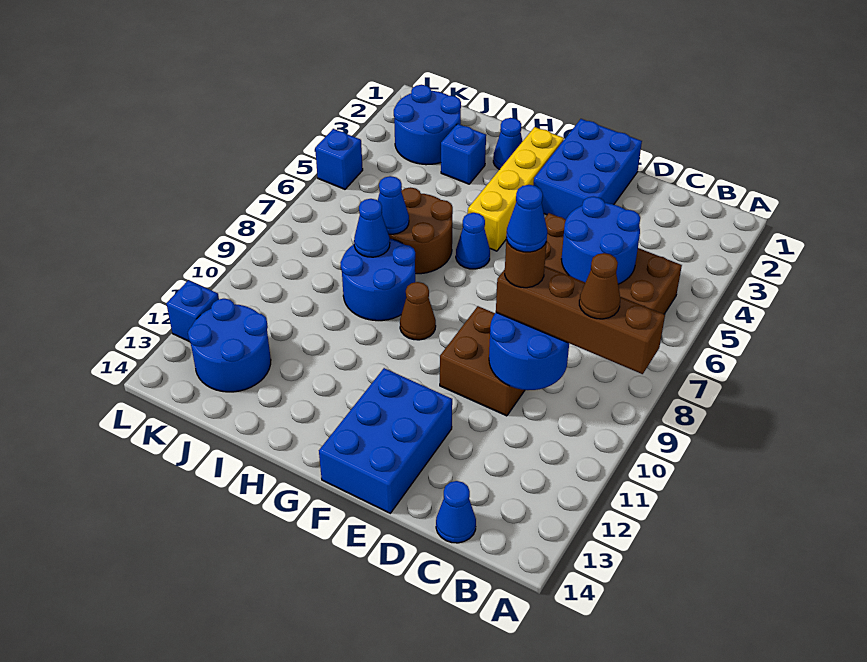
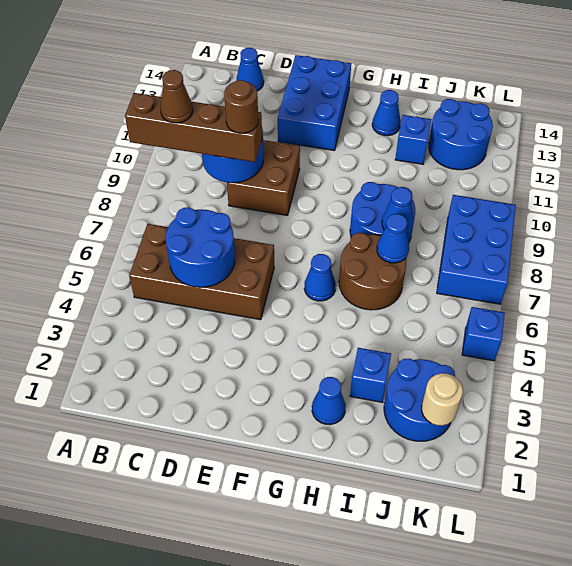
blue cone D9 level 5 -> blue cone H13 level 1
blue brick E1:F3 level 1 -> blue brick K7:L9 level 1
yellow brick G2:G5 level 1 -> none
brown cone G9 level 1 -> none
none -> tan round brick K2 level 2
blue brick L12 level 1 -> blue brick I12 level 1

